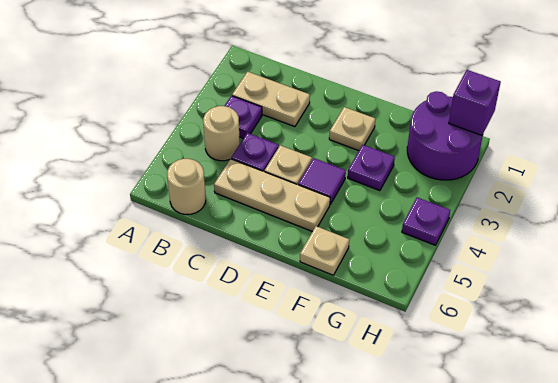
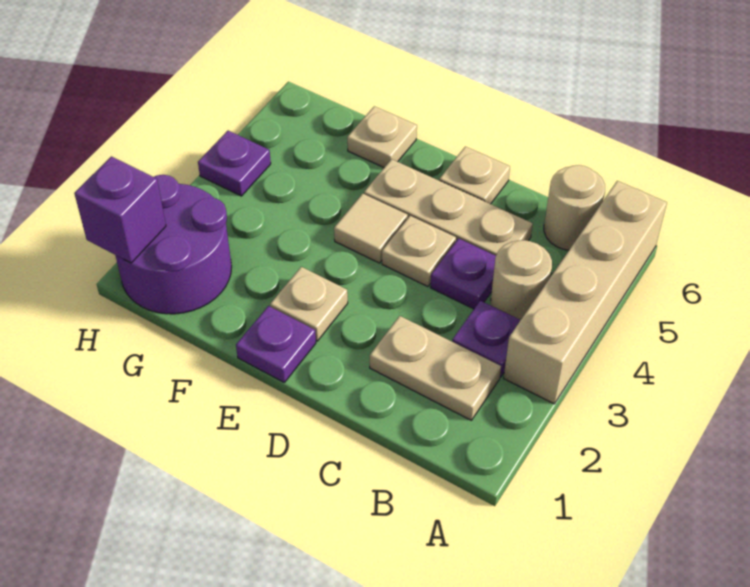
none -> tan brick A3:A6 level 1
none -> tan plate D6 level 1
purple tile E4 level 1 -> tan tile E4 level 1
purple plate F3 level 1 -> purple plate E1 level 1

